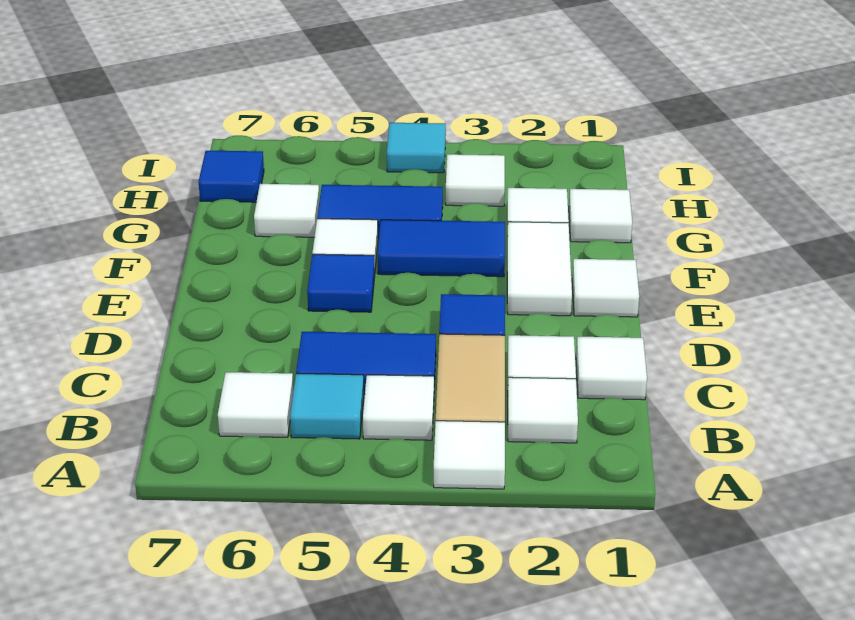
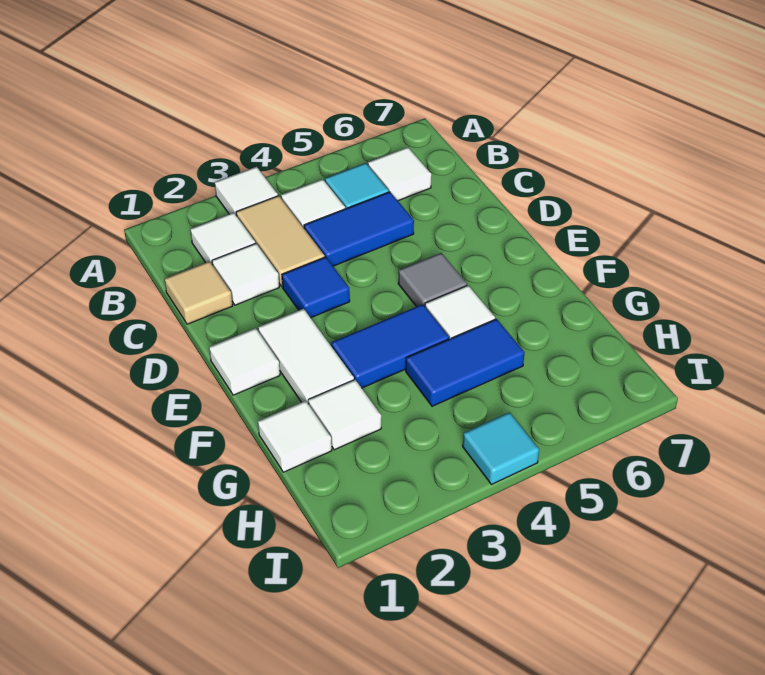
white tile C1 level 1 -> tan tile C1 level 1
blue tile E5 level 1 -> grey tile E5 level 1
white tile G6 level 1 -> none
white tile H3 level 1 -> none
blue tile H7 level 1 -> none

